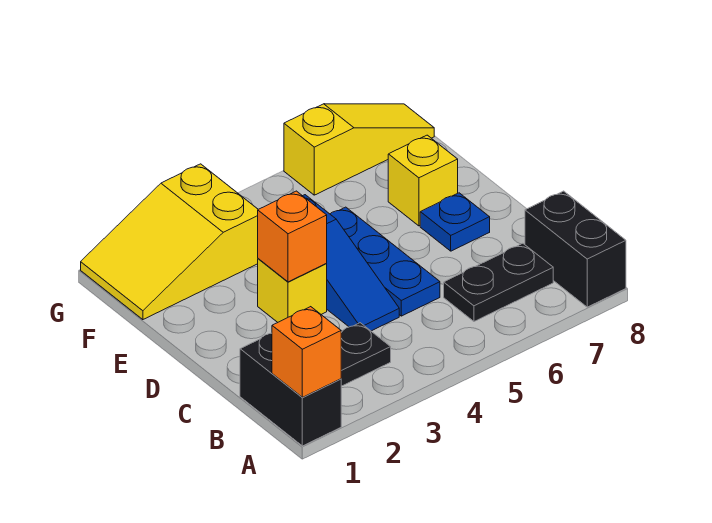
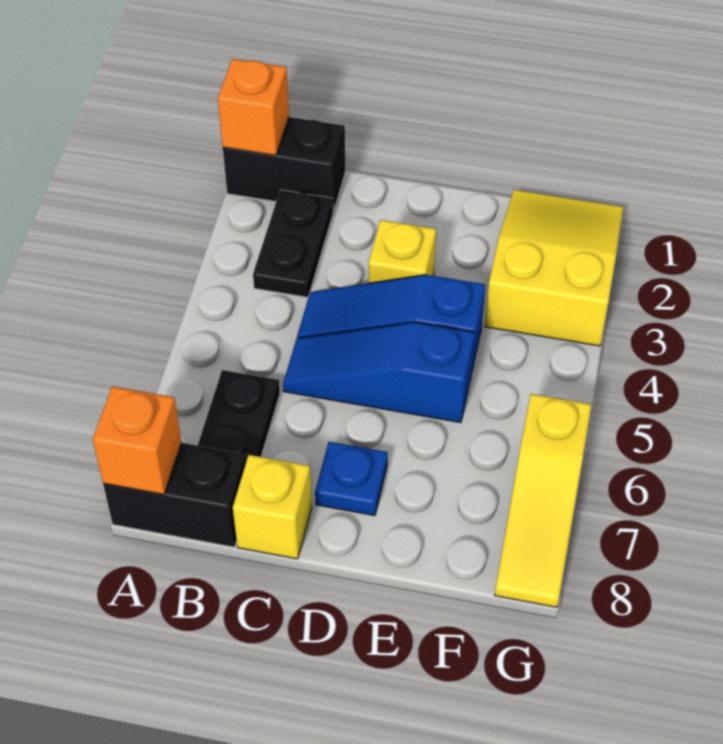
blue plate C5:E5 level 1 -> blue slope C5:E5 level 1 top E
orange brick D3 level 2 -> orange brick A8 level 2
yellow brick E7 level 1 -> yellow brick C8 level 1

